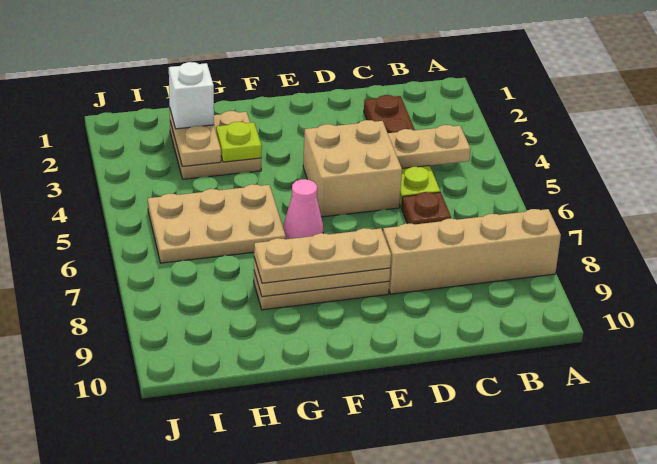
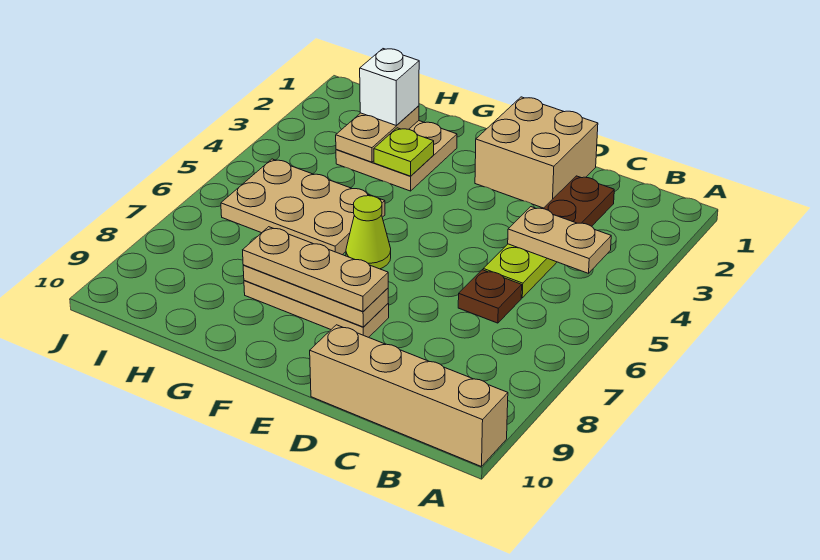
tan brick A8:D8 level 1 -> tan brick A10:D10 level 1
tan brick D4:E5 level 1 -> tan brick D1:E2 level 1
pink cone F6 level 1 -> lime cone F6 level 1

